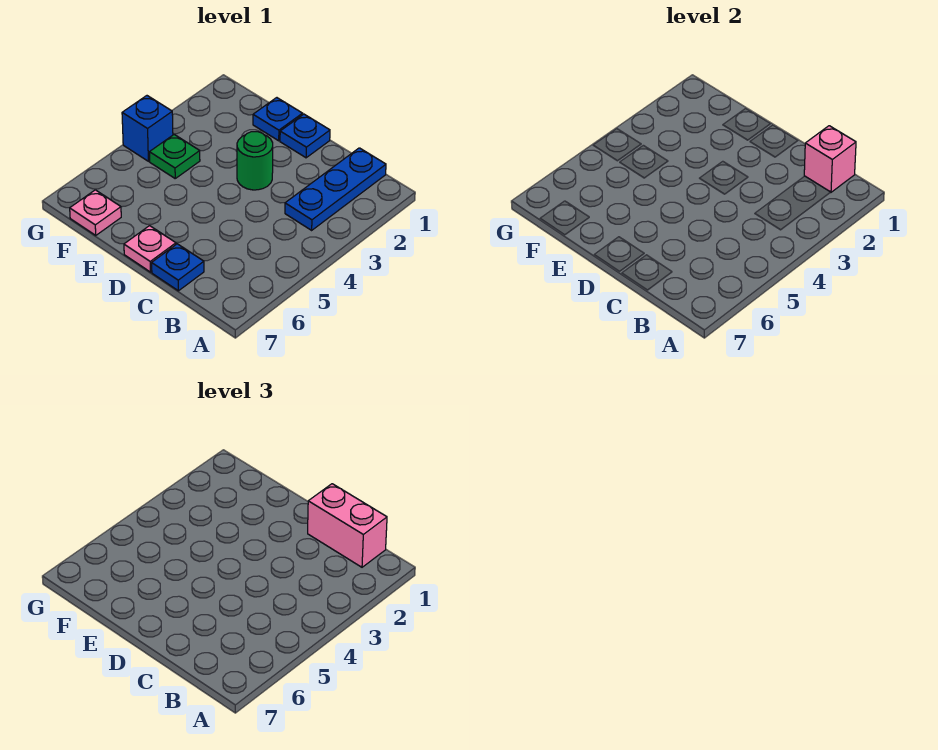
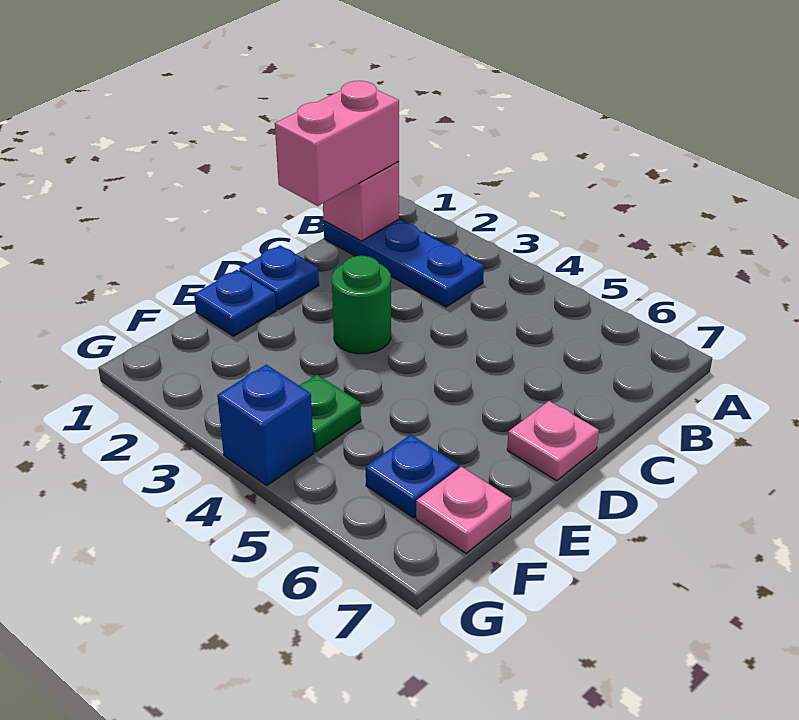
blue plate C7 level 1 -> blue plate F6 level 1

